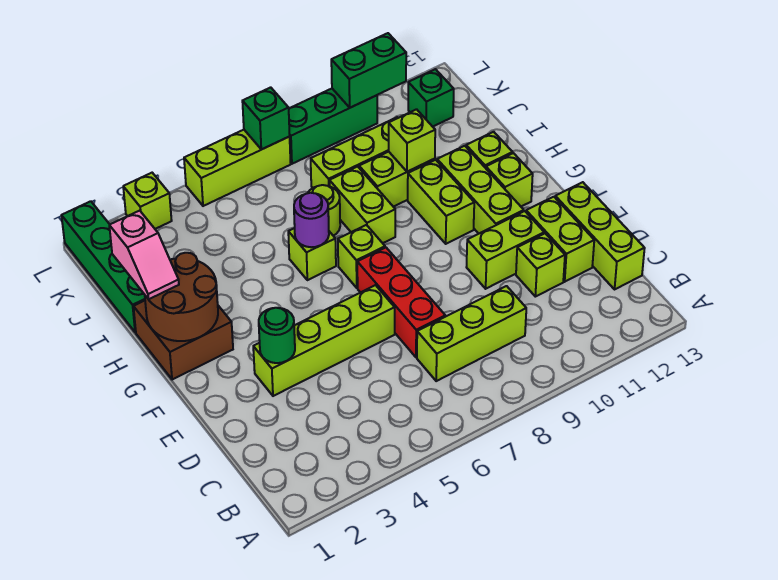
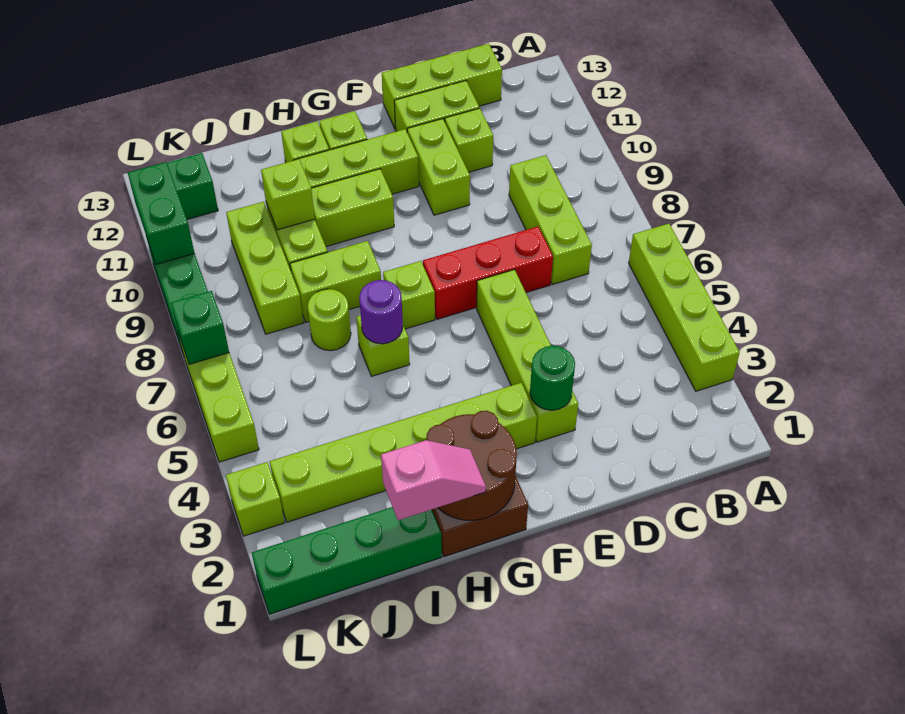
none -> lime brick A3:A6 level 1
none -> lime brick F3:K3 level 1

